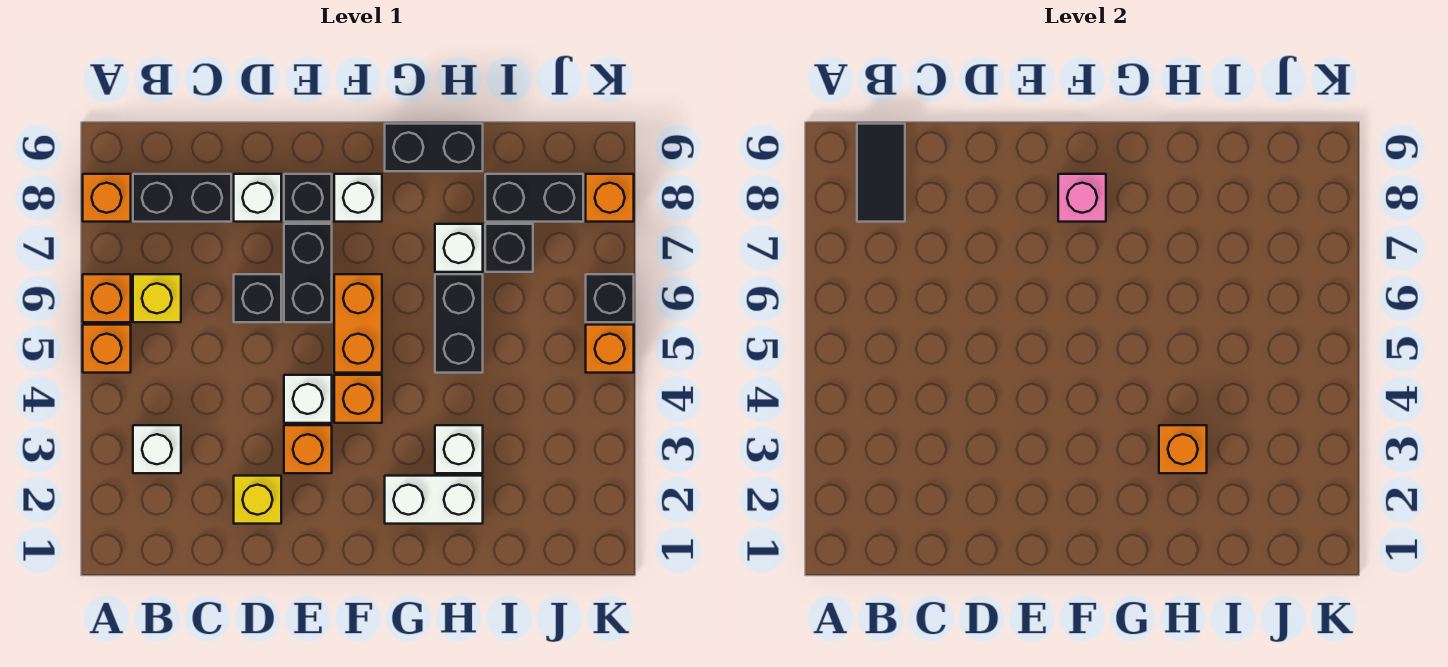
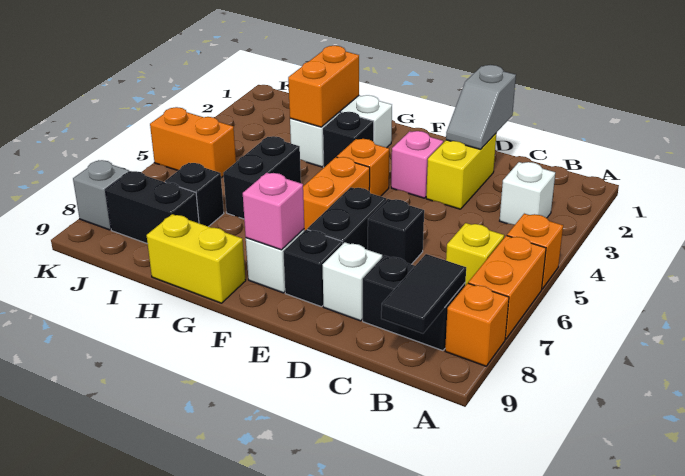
orange brick A6 level 1 -> orange brick A6:A7 level 1
none -> grey slope D1:D2 level 2 top 1
yellow brick D2 level 1 -> yellow brick D2:D3 level 1
orange brick E3 level 1 -> pink brick E3 level 1
white brick E4 level 1 -> none
black brick G9:H9 level 1 -> yellow brick G9:H9 level 1
orange brick H3 level 2 -> orange brick H2:H3 level 2
white brick H7 level 1 -> none
orange brick K5 level 1 -> orange brick J5:K5 level 1
black brick K6 level 1 -> black brick G3 level 1
orange brick K8 level 1 -> grey brick K8 level 1

